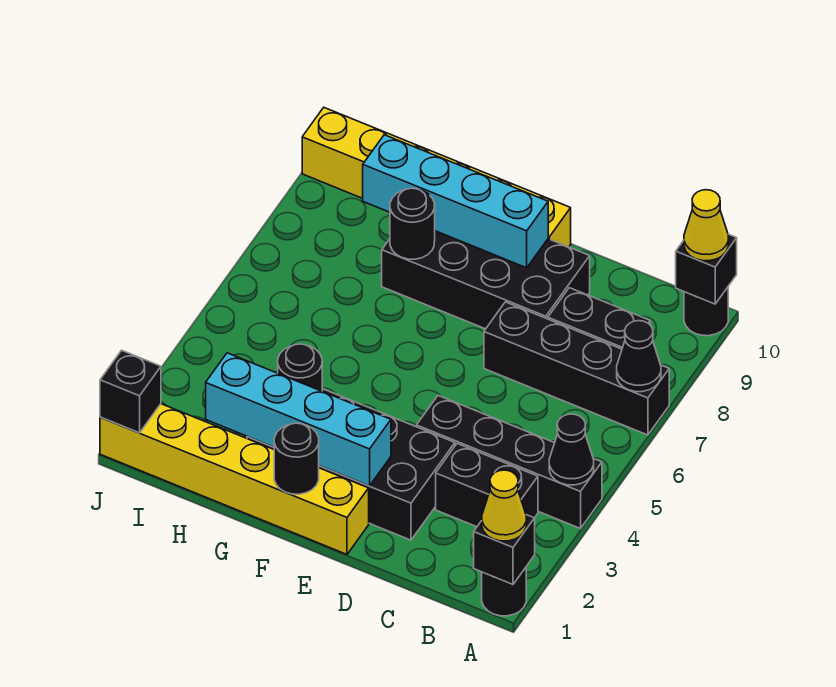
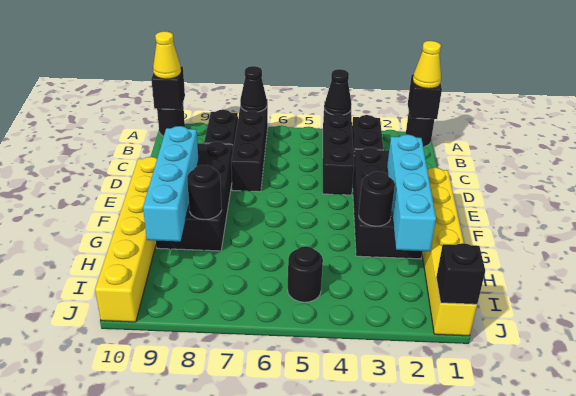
black round brick F1 level 2 -> black round brick I5 level 1

